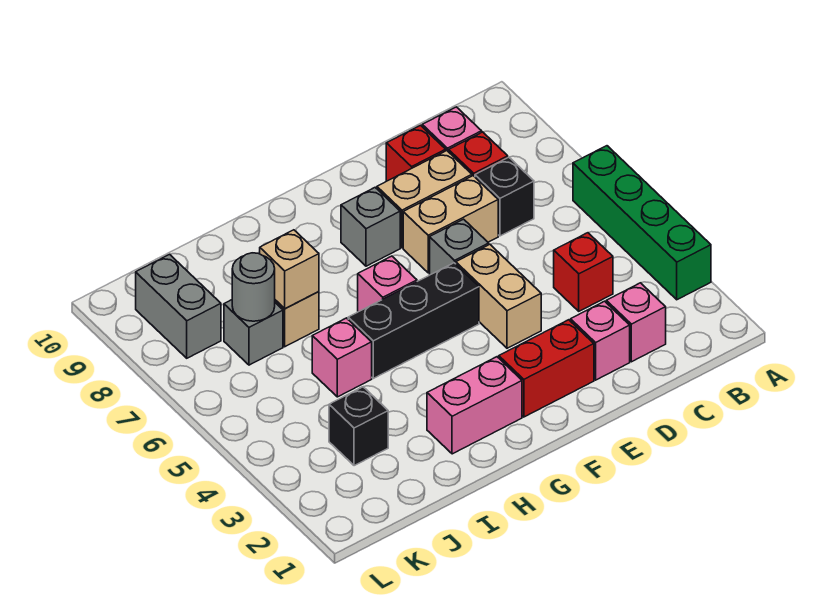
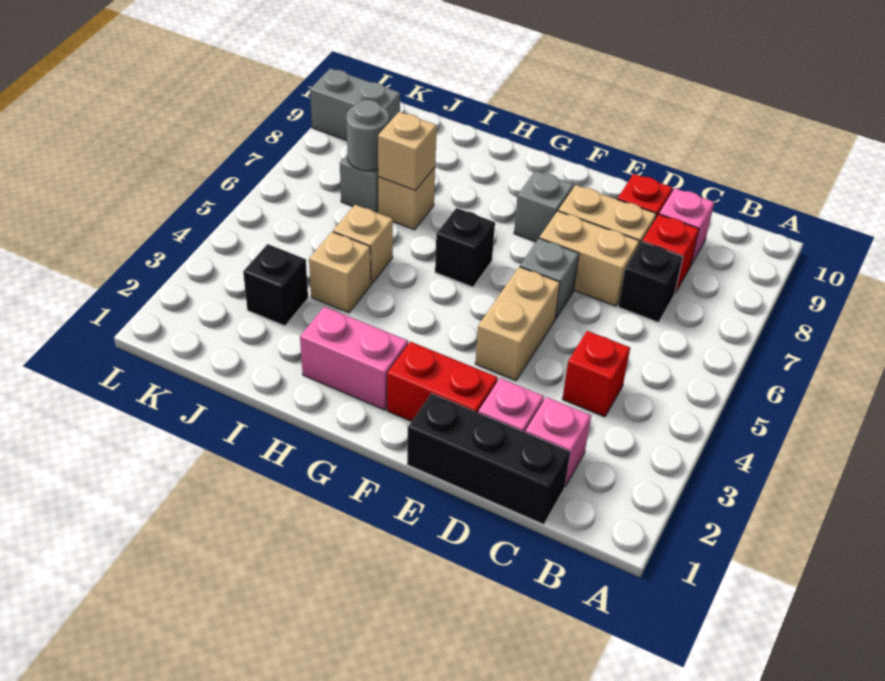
green brick A3:A6 level 1 -> none
black brick F5:H5 level 1 -> black brick C1:E1 level 1
pink brick G6 level 1 -> black brick G6 level 1
none -> tan brick I4 level 1
pink brick I5 level 1 -> tan brick I5 level 1
grey brick K8:K9 level 1 -> grey brick K9:L9 level 1

